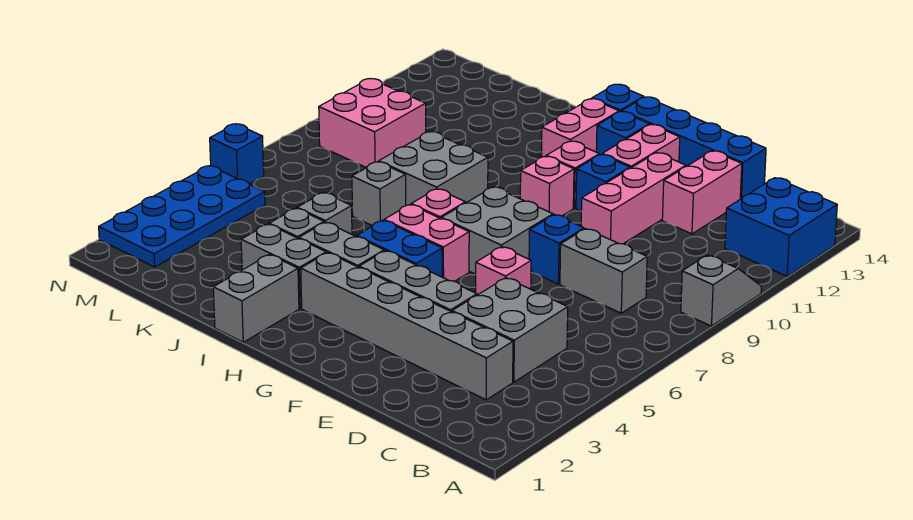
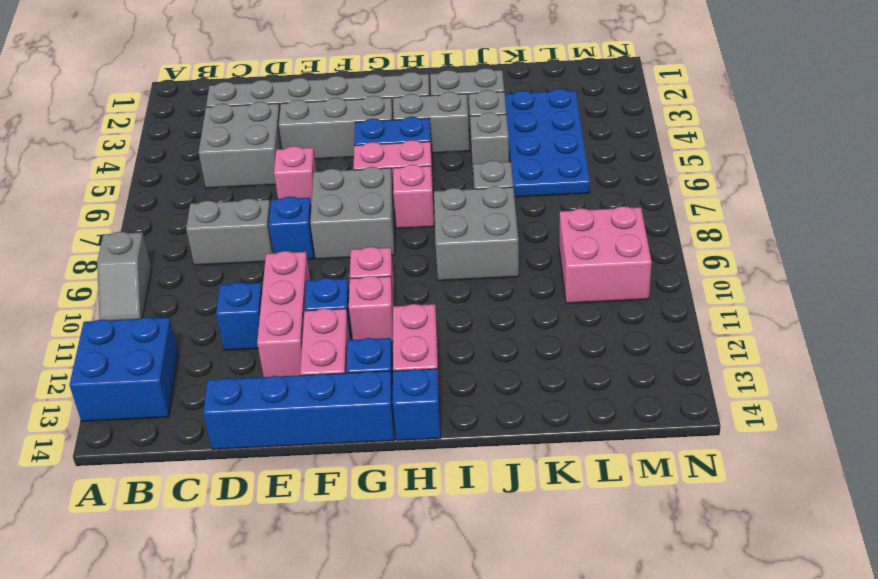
pink brick D12:D13 level 1 -> none
grey brick I1:I2 level 1 -> none
blue plate M2:N5 level 1 -> blue plate K3:L6 level 1
blue brick N6 level 1 -> blue brick D11 level 1

